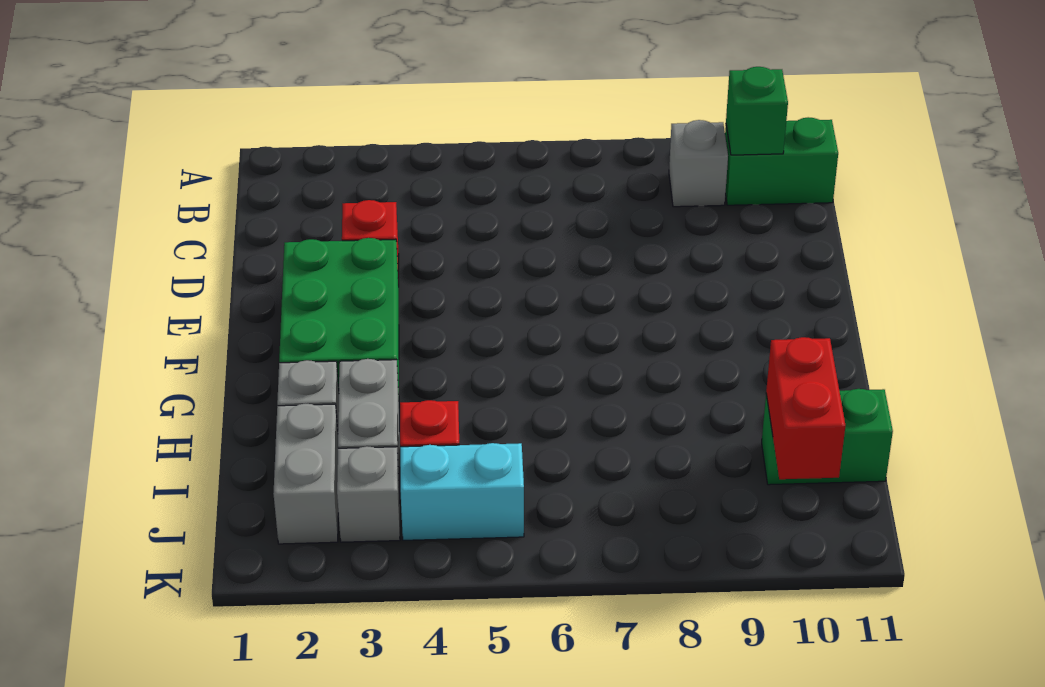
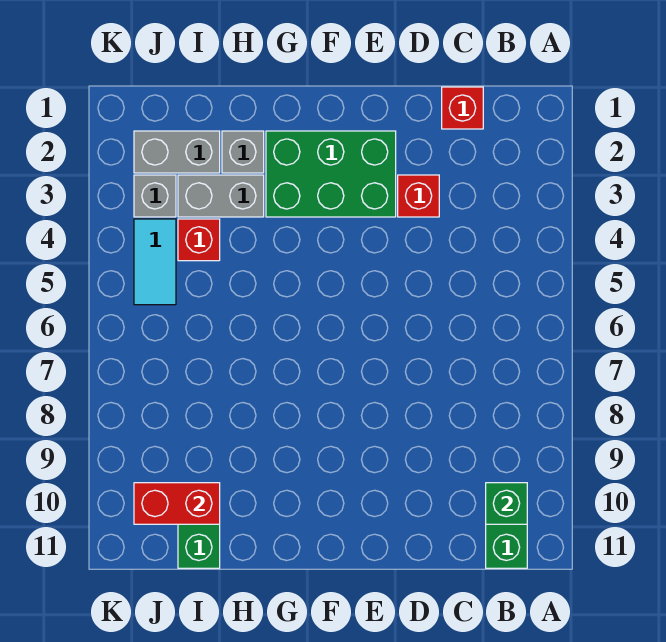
grey brick B9 level 1 -> none
none -> red brick C1 level 1
cyan brick J4:J5 level 1 -> cyan tile J4:J5 level 1

